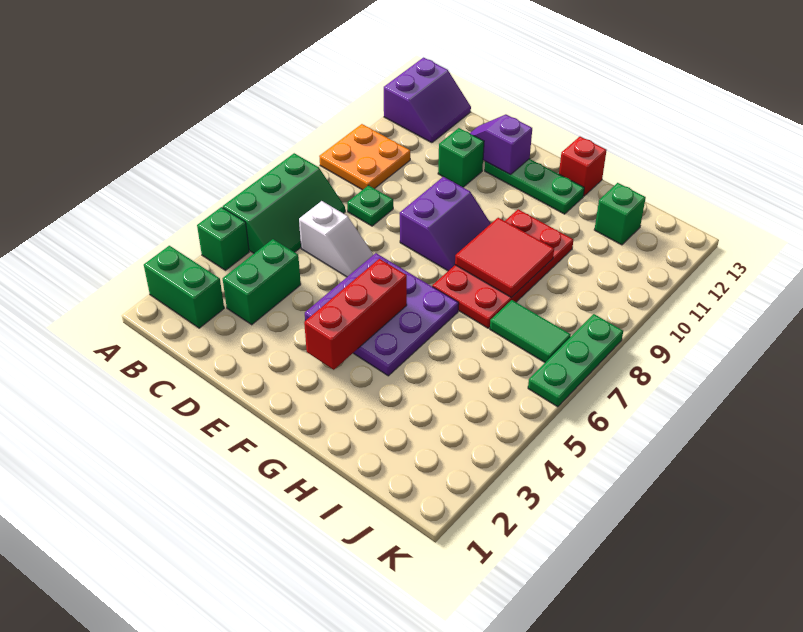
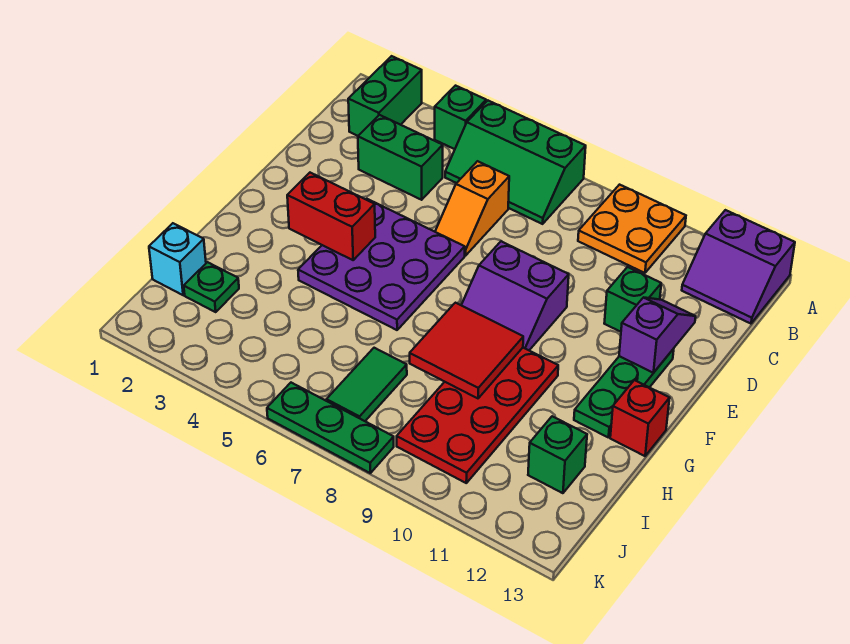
white slope C6:D6 level 1 top C -> orange slope C6:D6 level 1 top C
green plate C8 level 1 -> green plate I2 level 1
red brick F3:F5 level 2 -> red brick F3:F4 level 2
red plate G7:H10 level 1 -> red plate G9:J10 level 1
none -> cyan brick I1 level 1

